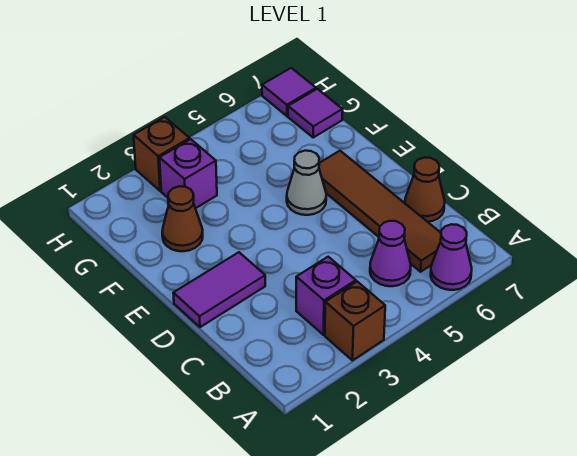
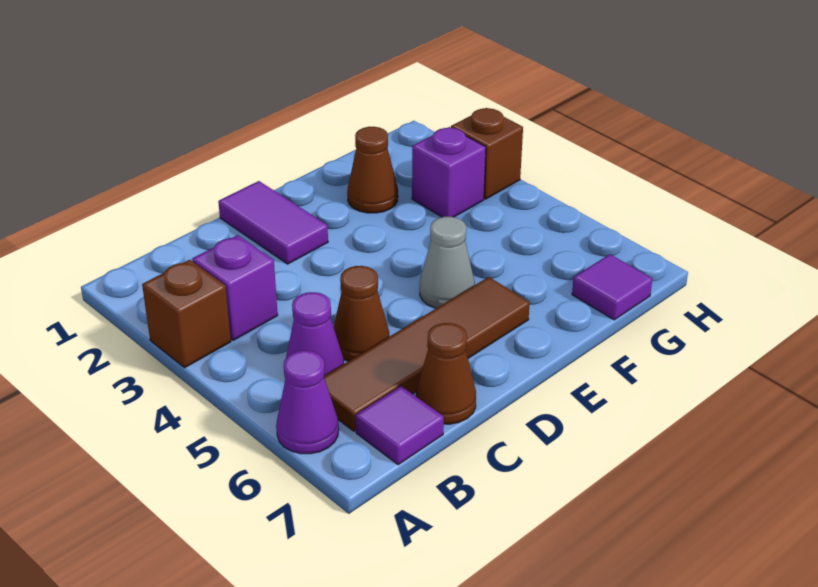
none -> brown cone C5 level 1
purple tile H7 level 1 -> purple tile B7 level 1

